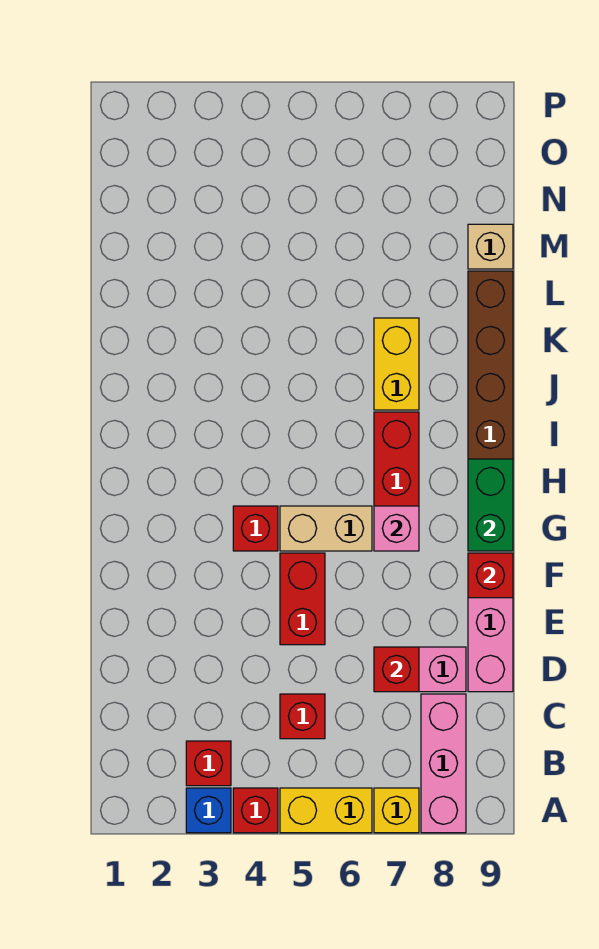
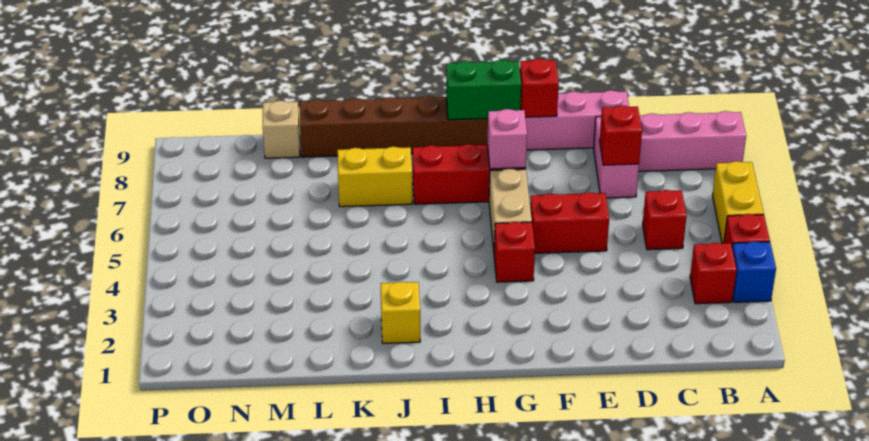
yellow brick A7 level 1 -> yellow brick J2 level 1

